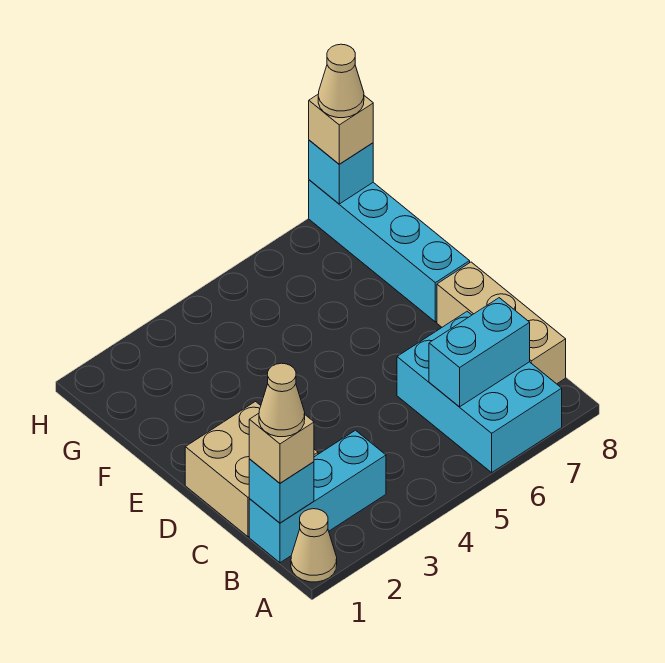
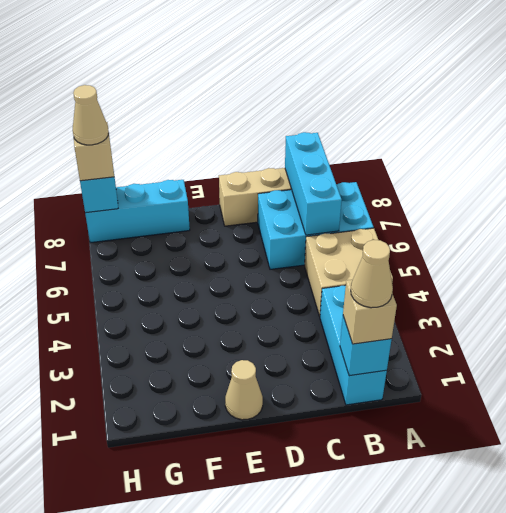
tan cone A1 level 1 -> tan cone E1 level 1
cyan brick B6:B7 level 2 -> cyan brick B6:B8 level 2
tan brick C1:D2 level 1 -> tan brick A4:B5 level 1
cyan brick E8:H8 level 1 -> cyan brick F8:H8 level 1

